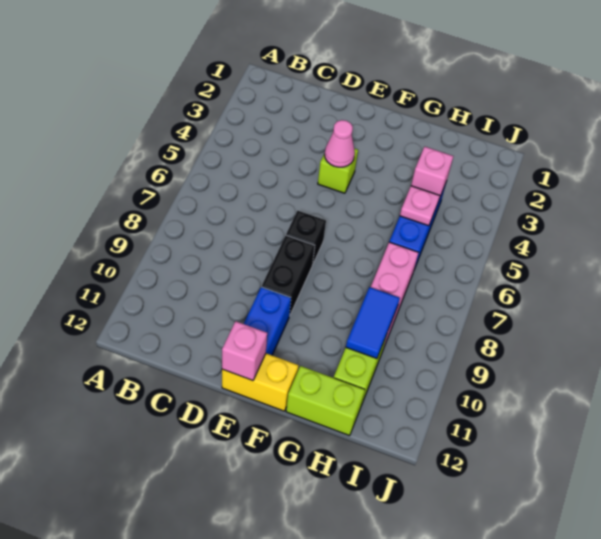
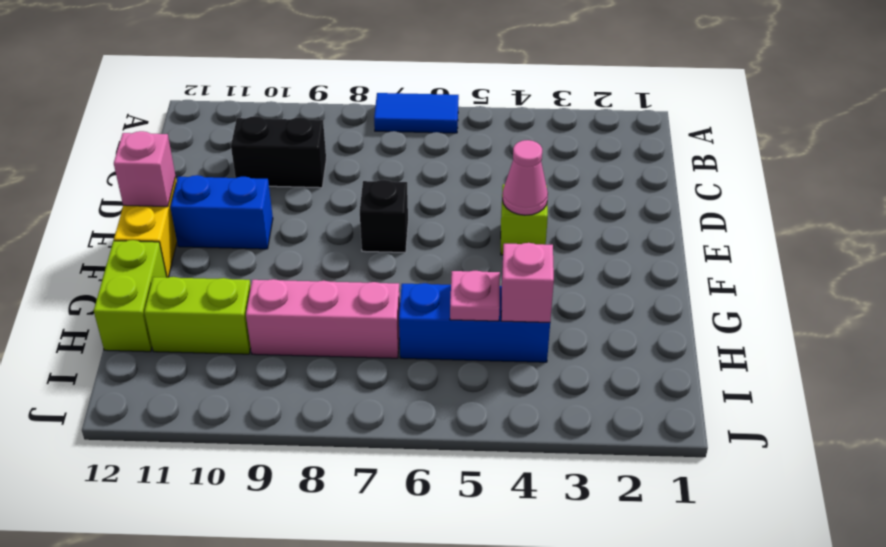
black brick E8:E9 level 1 -> black brick C9:C10 level 1
blue tile H9:H10 level 2 -> blue tile A6:A7 level 1

